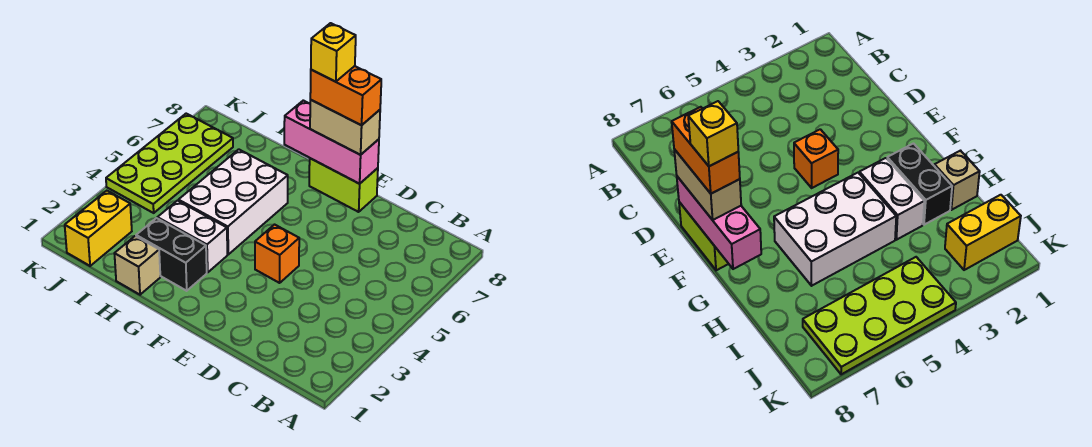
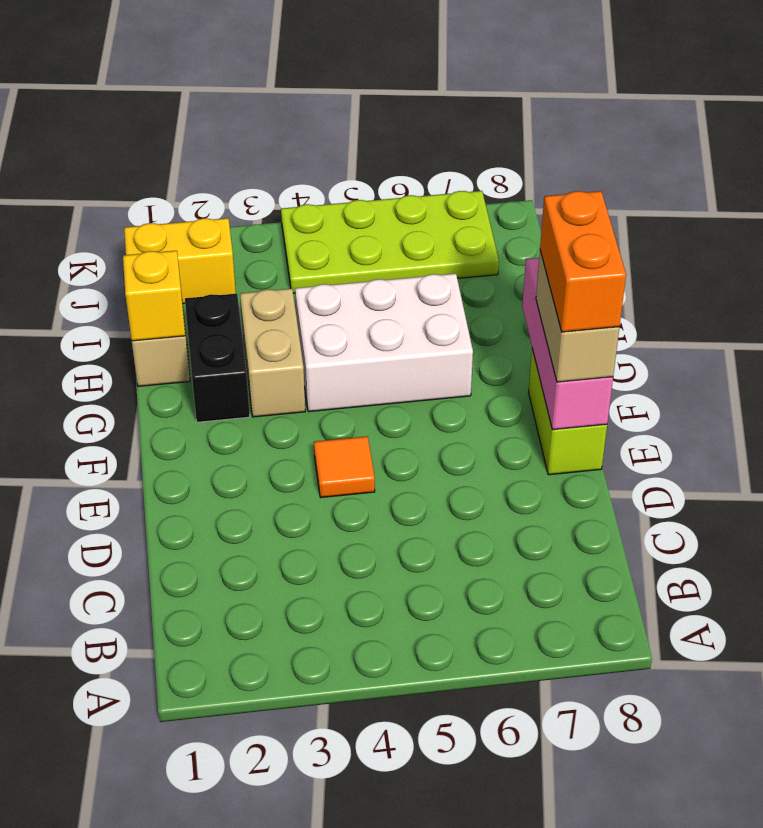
orange brick E4 level 1 -> orange tile E4 level 1
yellow brick F8 level 5 -> yellow brick H1 level 2
white brick G3:H3 level 1 -> tan brick G3:H3 level 1

